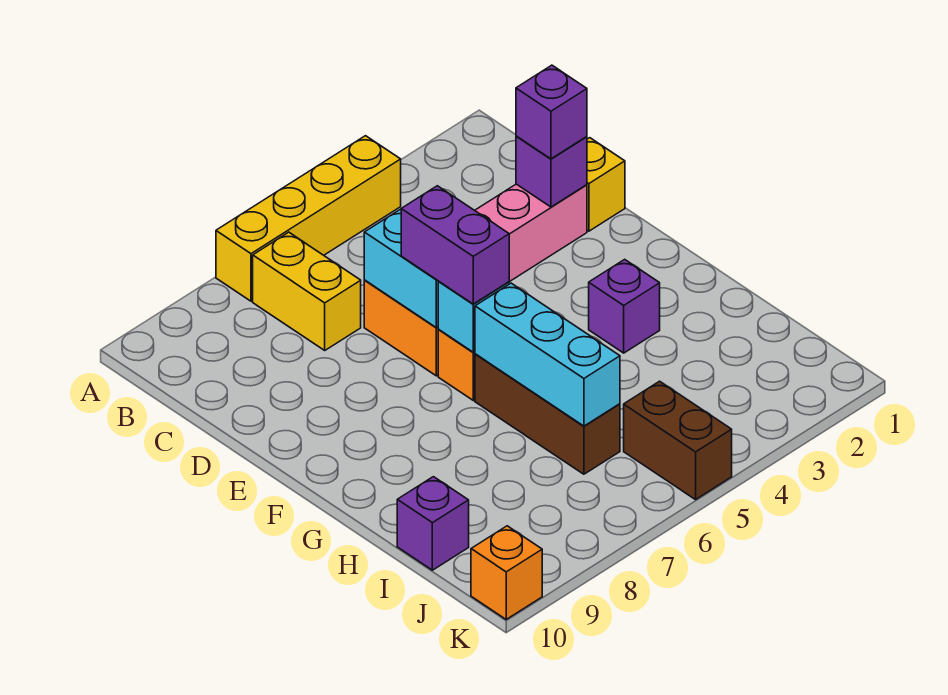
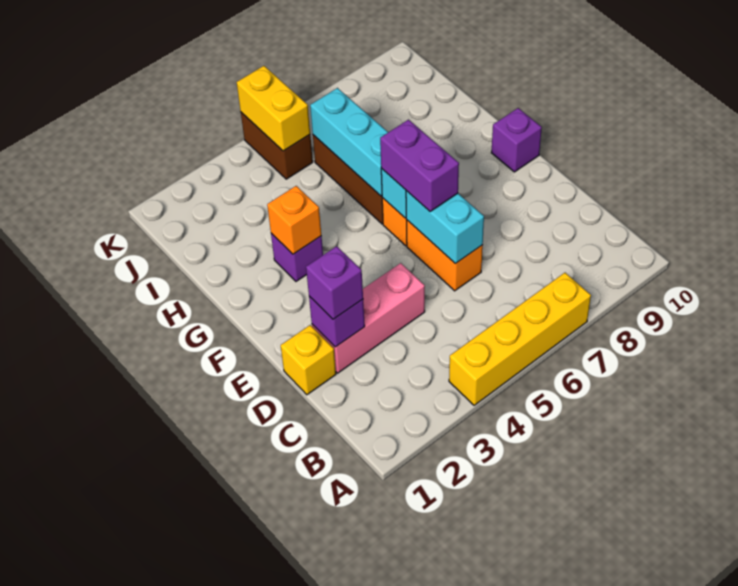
yellow brick B7:C7 level 1 -> yellow brick J5:K5 level 2
purple brick I10 level 1 -> purple brick F10 level 1
orange brick K10 level 1 -> orange brick G3 level 2

